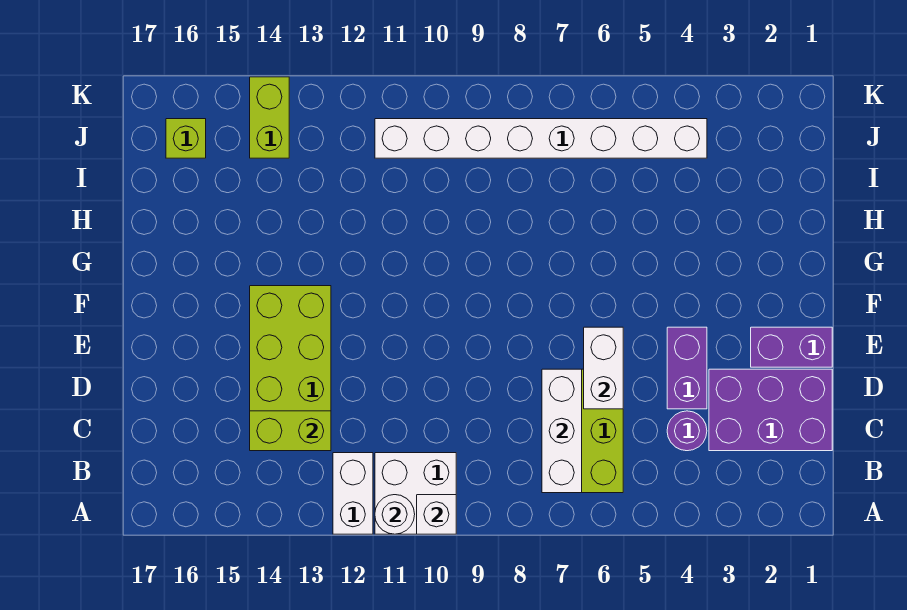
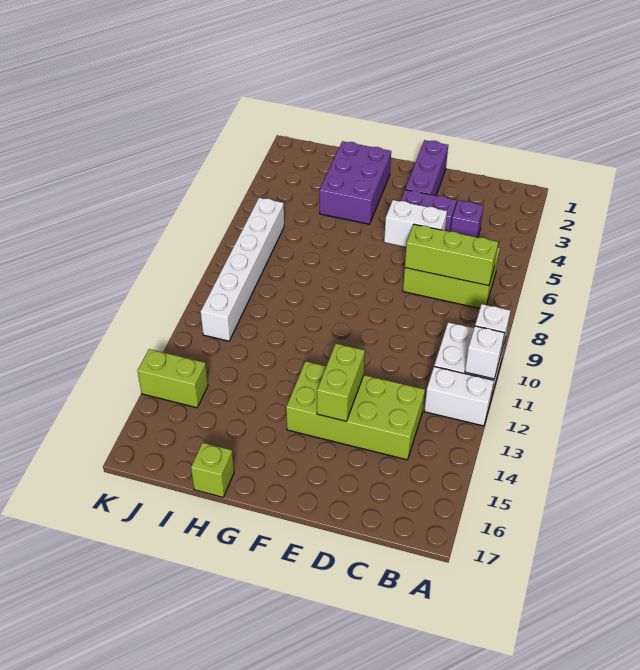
white round brick A11 level 2 -> white brick A11 level 2
white brick B7:D7 level 2 -> lime brick B7:D7 level 2
purple brick C1:D3 level 1 -> purple brick G2:H4 level 1
purple round brick C4 level 1 -> purple brick C4 level 1
lime brick C13:C14 level 2 -> lime brick E13:E14 level 2
purple brick E1:E2 level 1 -> purple brick E1:E3 level 1
white brick J4:J11 level 1 -> white brick J6:J11 level 1
lime brick J16 level 1 -> lime brick H17 level 1

